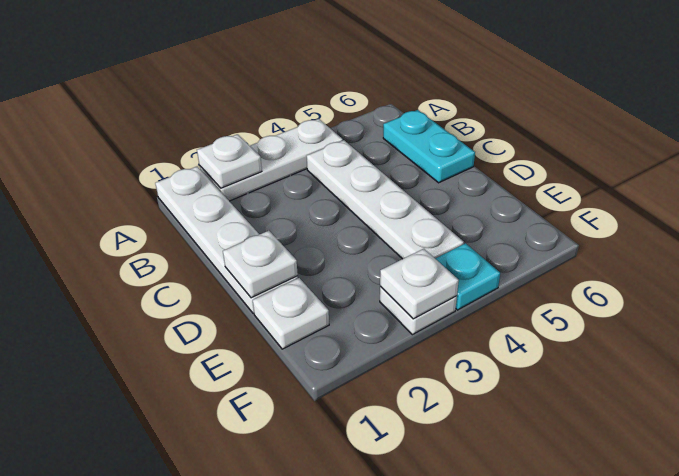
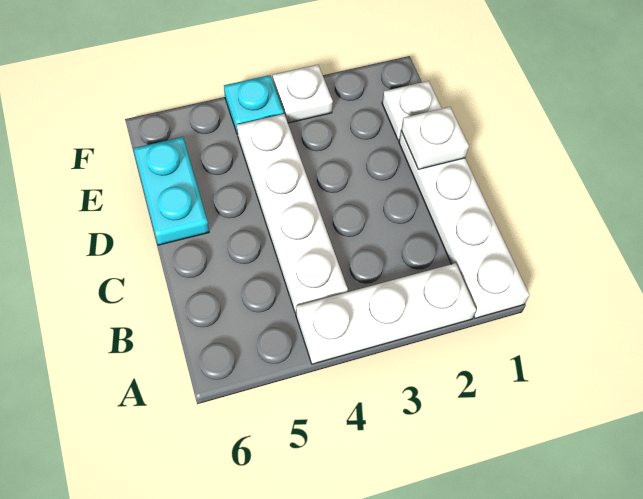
white plate A2 level 2 -> none
cyan plate B6:C6 level 1 -> cyan plate D6:E6 level 1
white plate F3 level 2 -> none

